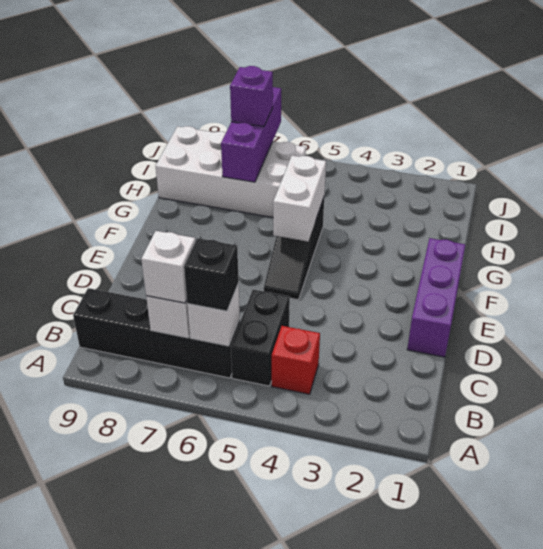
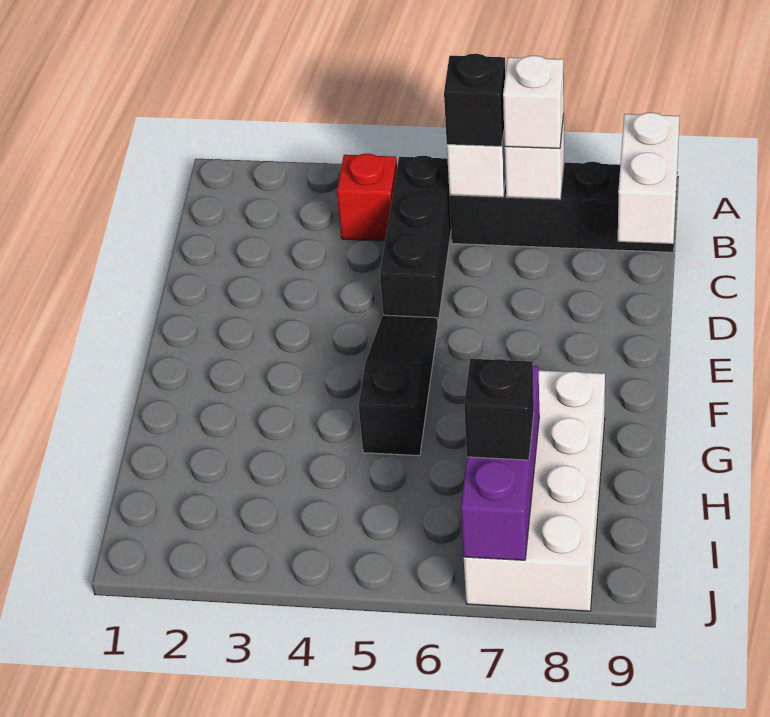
black brick B5:C5 level 1 -> black brick B5:D5 level 1
purple brick D1:F1 level 1 -> none
white brick F5:G5 level 2 -> white brick B9:C9 level 2
white brick H6:I9 level 1 -> white brick G7:J8 level 1
purple brick I7 level 3 -> black brick I7 level 3

